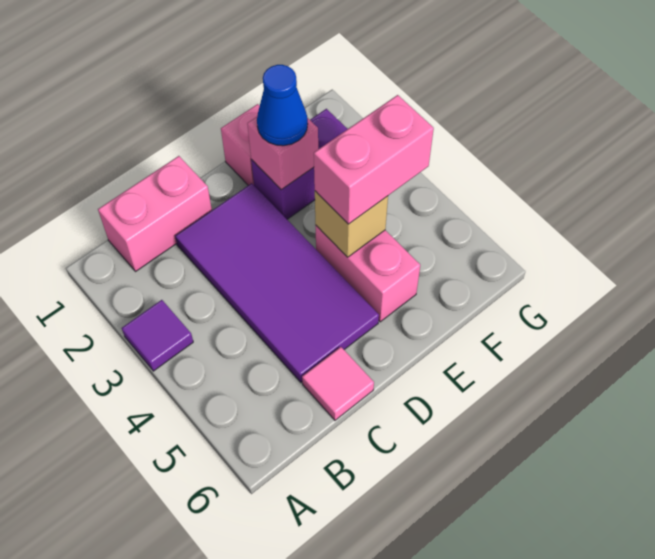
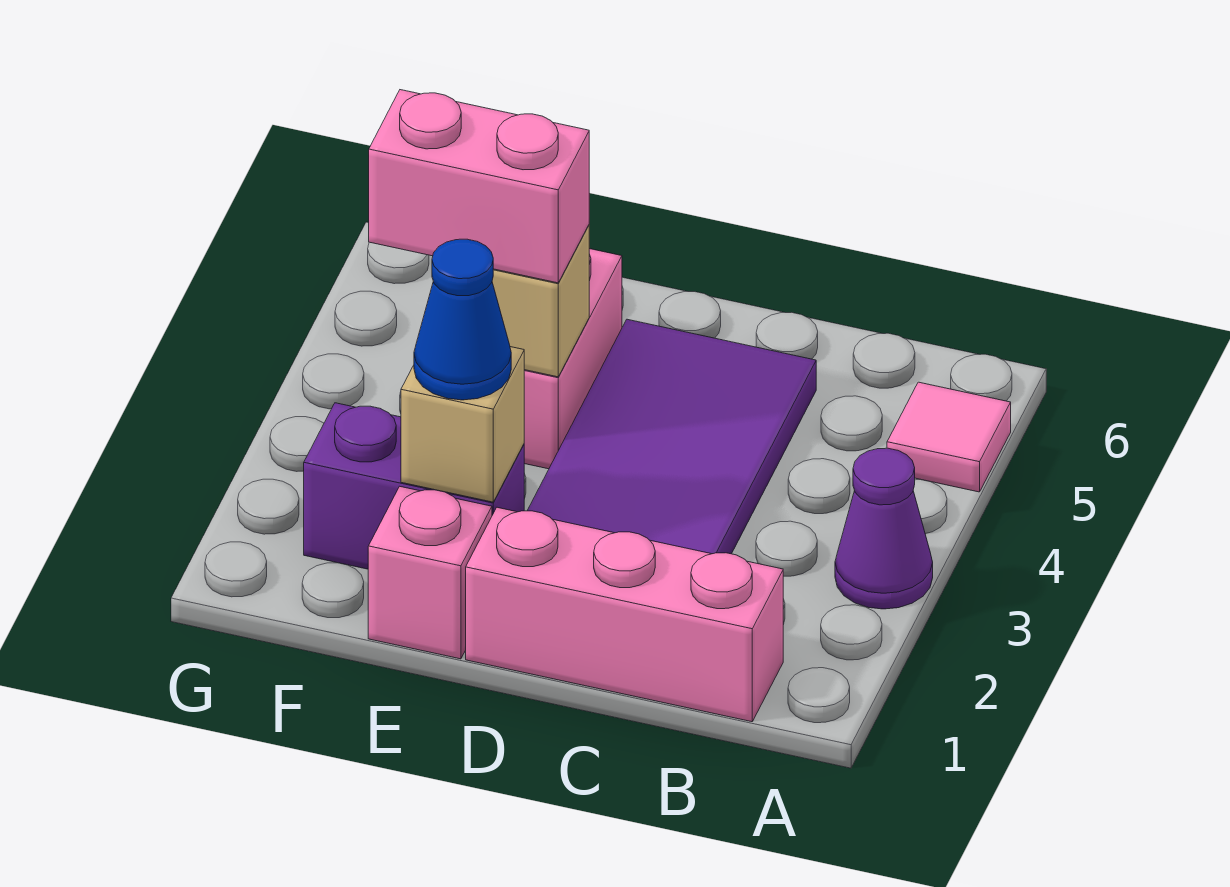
purple tile A3 level 1 -> purple cone A3 level 1
pink brick B1:C1 level 1 -> pink brick B1:D1 level 1
pink tile C6 level 1 -> pink tile A5 level 1
pink brick E2 level 2 -> tan brick E2 level 2

